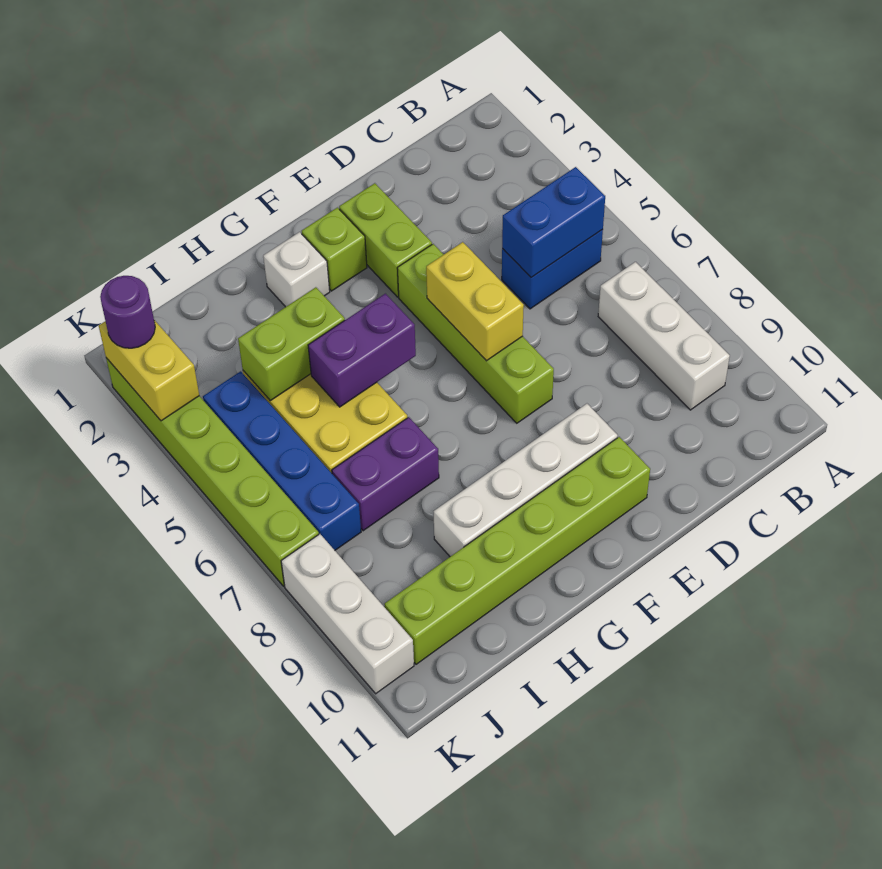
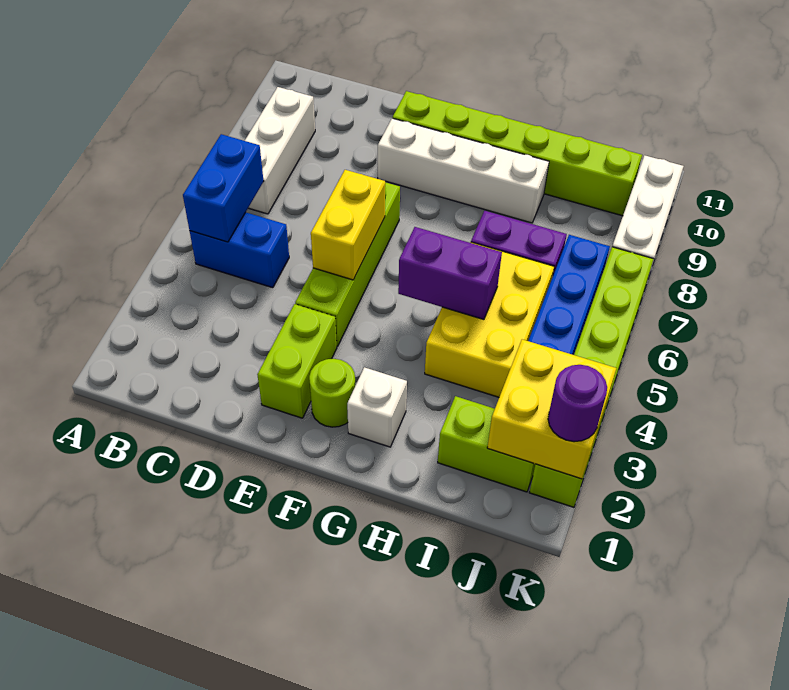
blue brick B5:C5 level 2 -> blue brick B5:B6 level 2
lime brick F2 level 1 -> lime round brick F2 level 1
lime brick H4:I4 level 2 -> lime brick I2:J2 level 1
yellow brick K2:K3 level 2 -> yellow brick J2:K3 level 2

